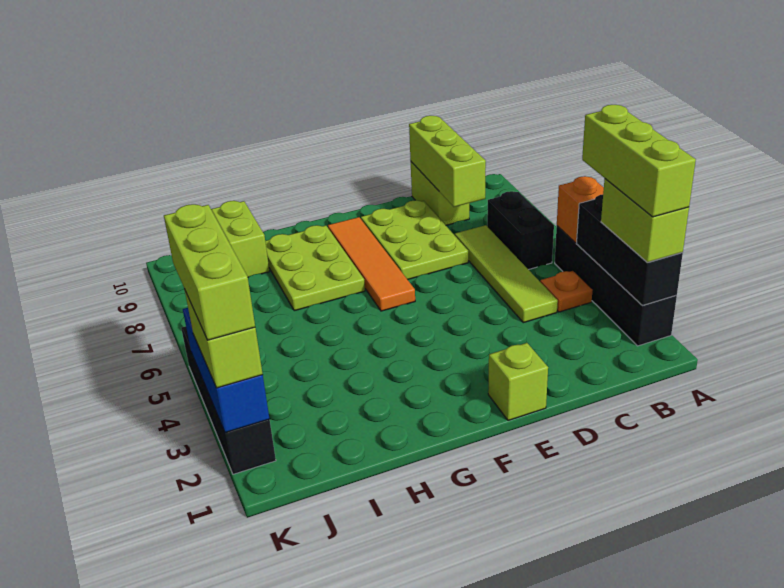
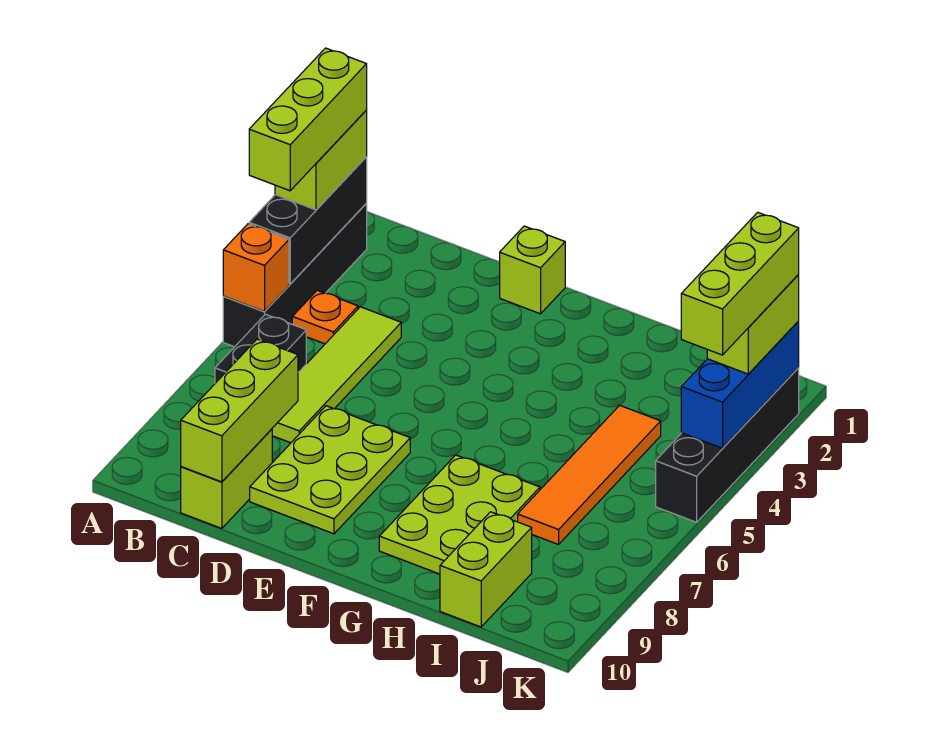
orange tile F6:F9 level 1 -> orange tile I4:I7 level 1

